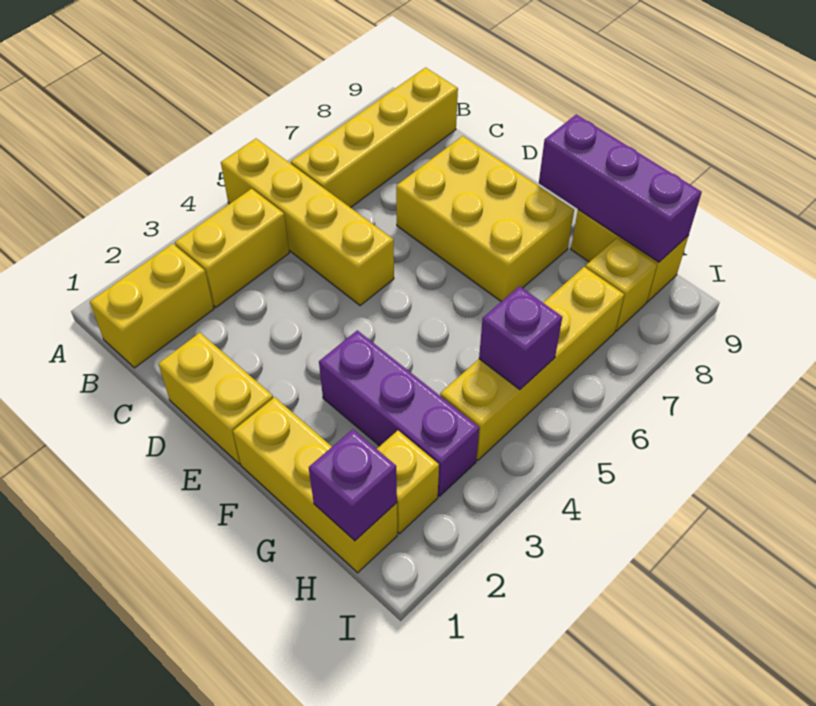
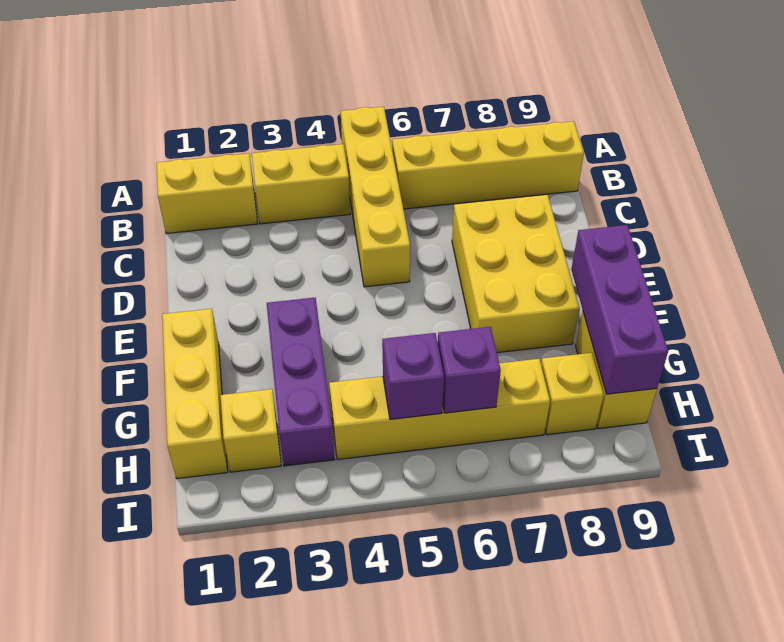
yellow brick D1:E1 level 1 -> none
purple brick H1 level 2 -> purple brick H6 level 2

